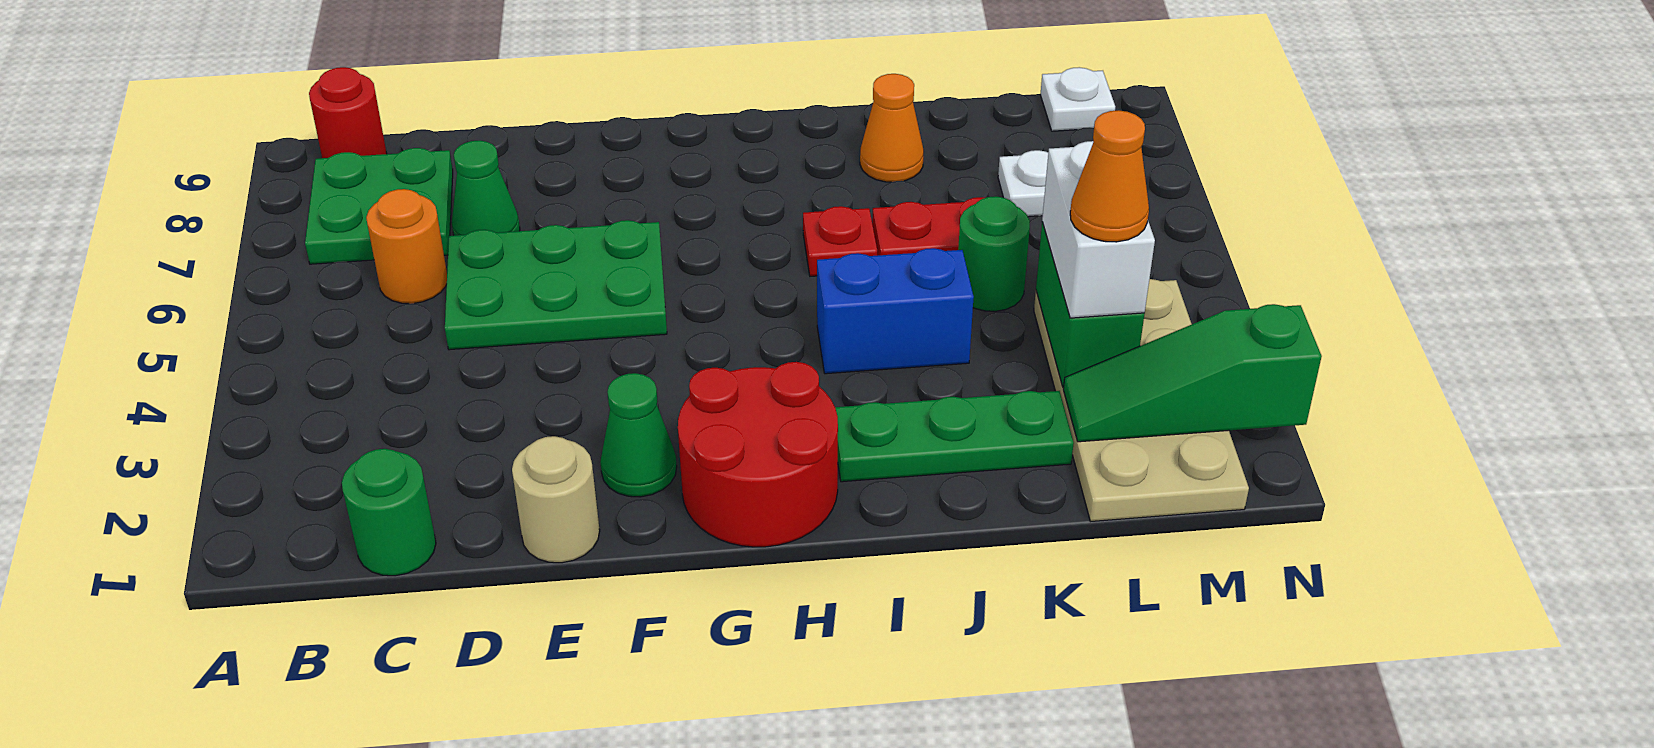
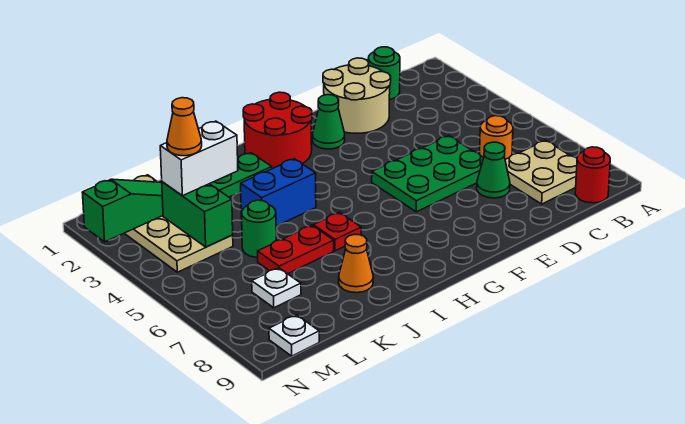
green plate B7:C8 level 1 -> tan plate B7:C8 level 1
tan round brick E1 level 1 -> tan round brick D1:E2 level 1
white brick L3:L4 level 3 -> white brick K3:L3 level 3

